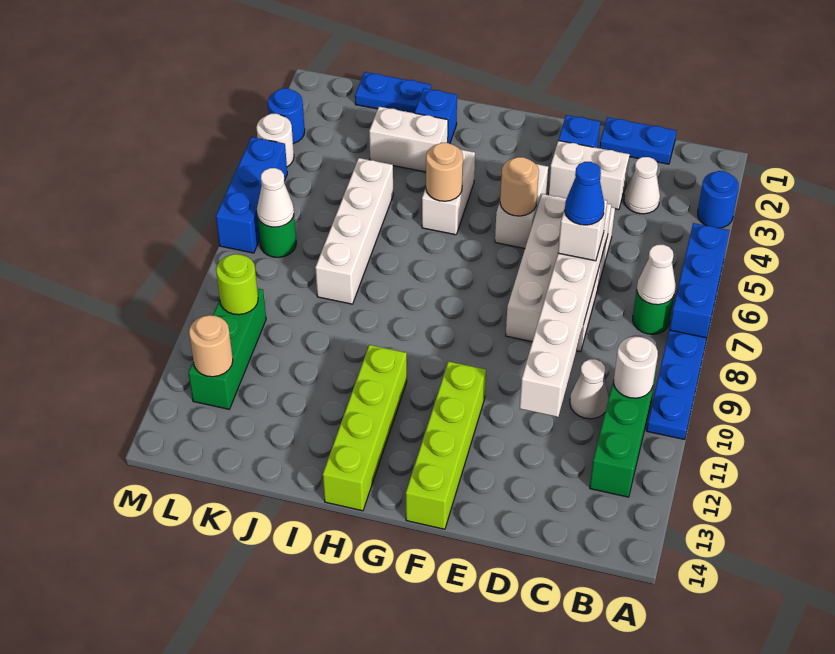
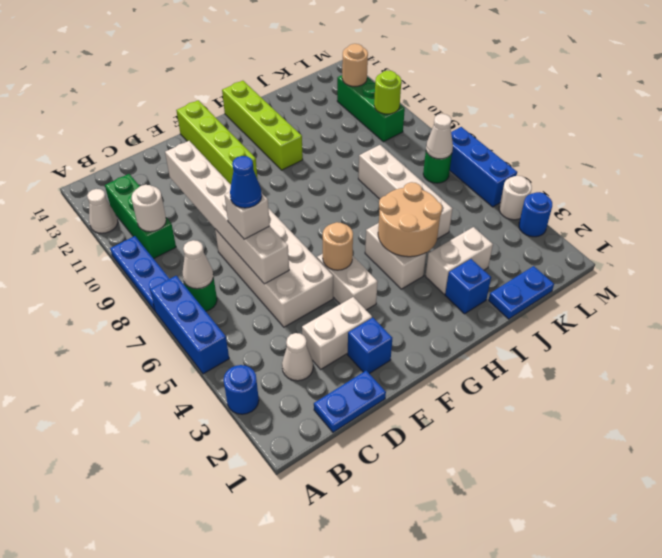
white cone C10 level 1 -> white cone A12 level 1
tan round brick H5 level 2 -> tan round brick H4:I5 level 2

